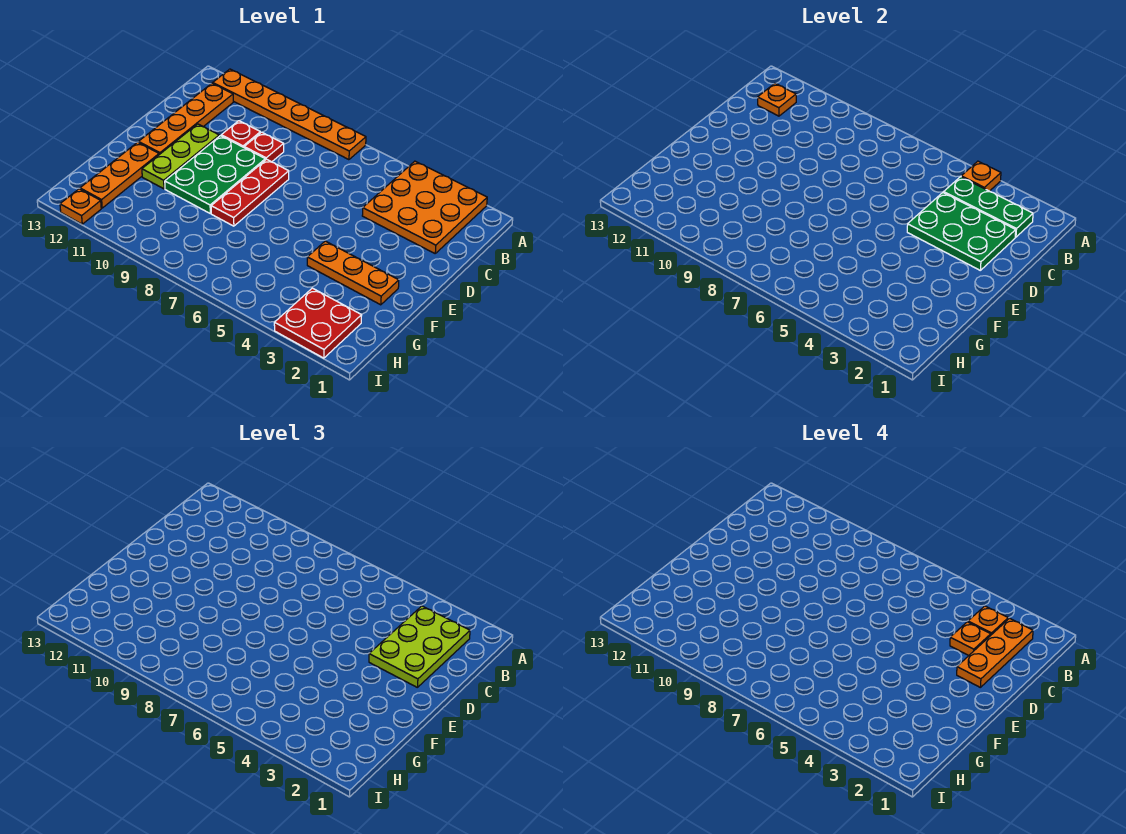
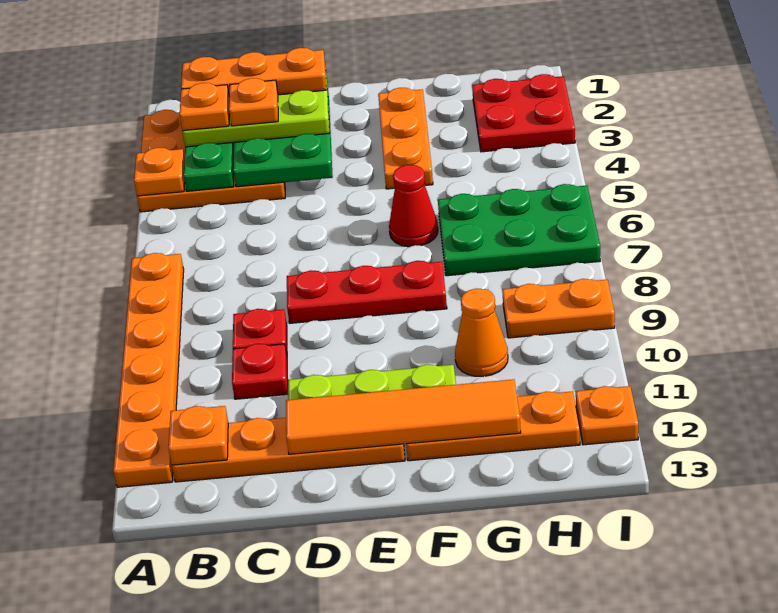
green plate D9:F10 level 1 -> green plate G6:I7 level 1
none -> orange tile D12:G12 level 2
none -> red cone F6 level 1
none -> orange cone G10 level 1
none -> orange plate H9:I9 level 1

